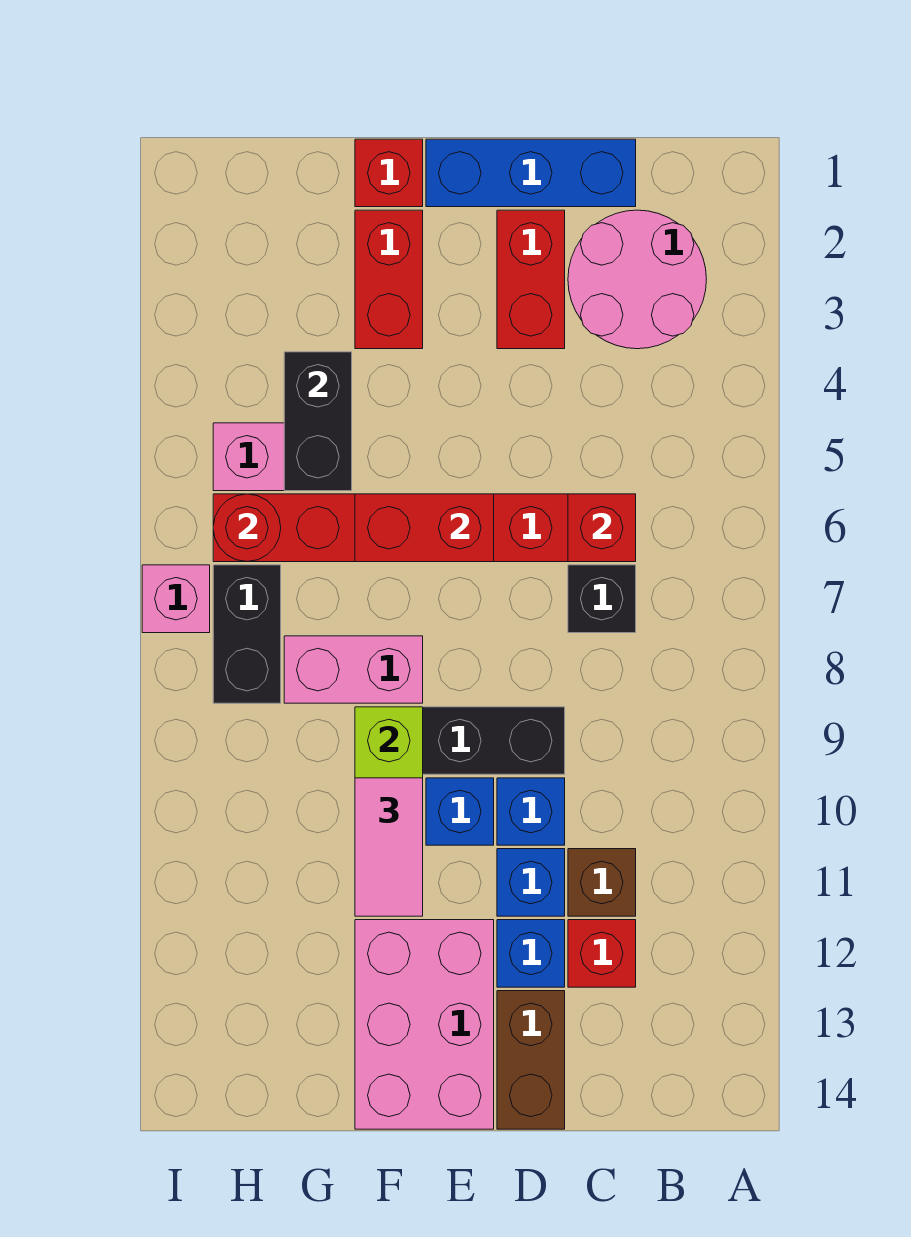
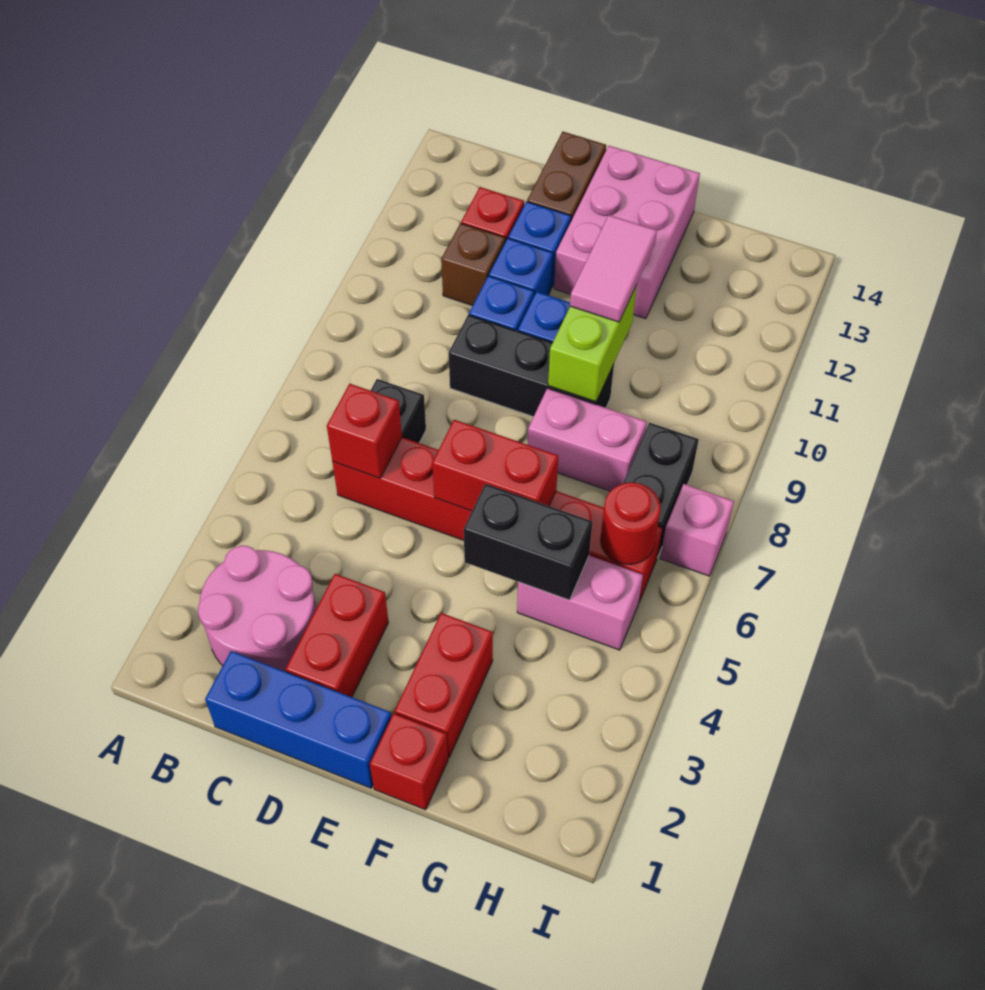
black brick G4:G5 level 2 -> black brick F5:G5 level 2

